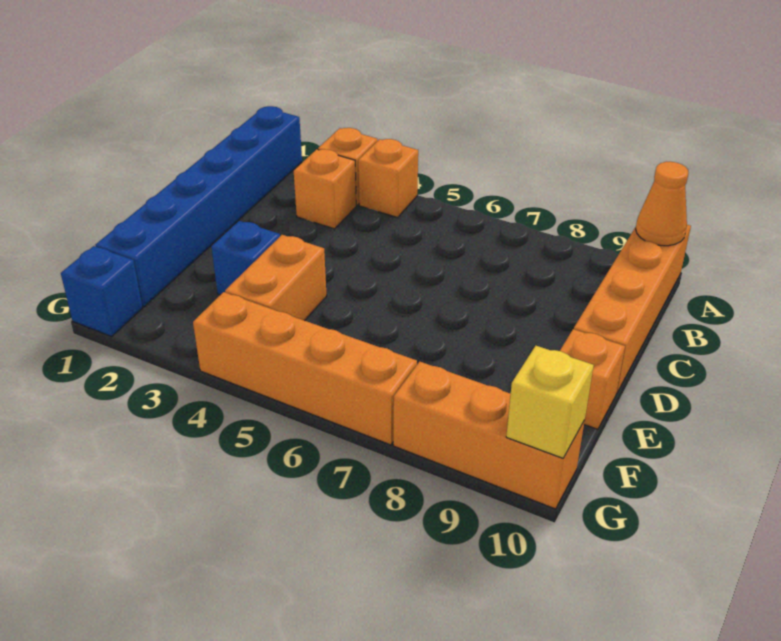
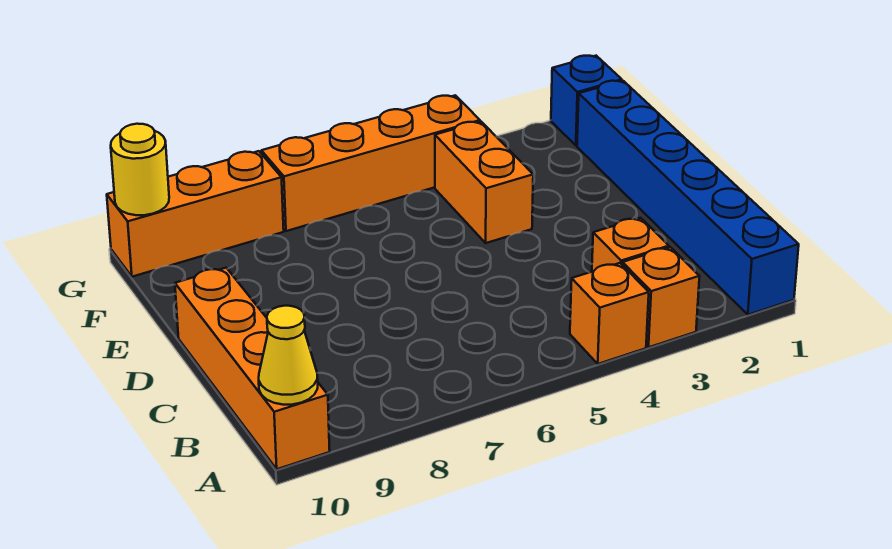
orange cone A10 level 2 -> yellow cone A10 level 2
blue brick E3 level 1 -> none
orange brick E10 level 1 -> none
yellow brick G10 level 2 -> yellow round brick G10 level 2

